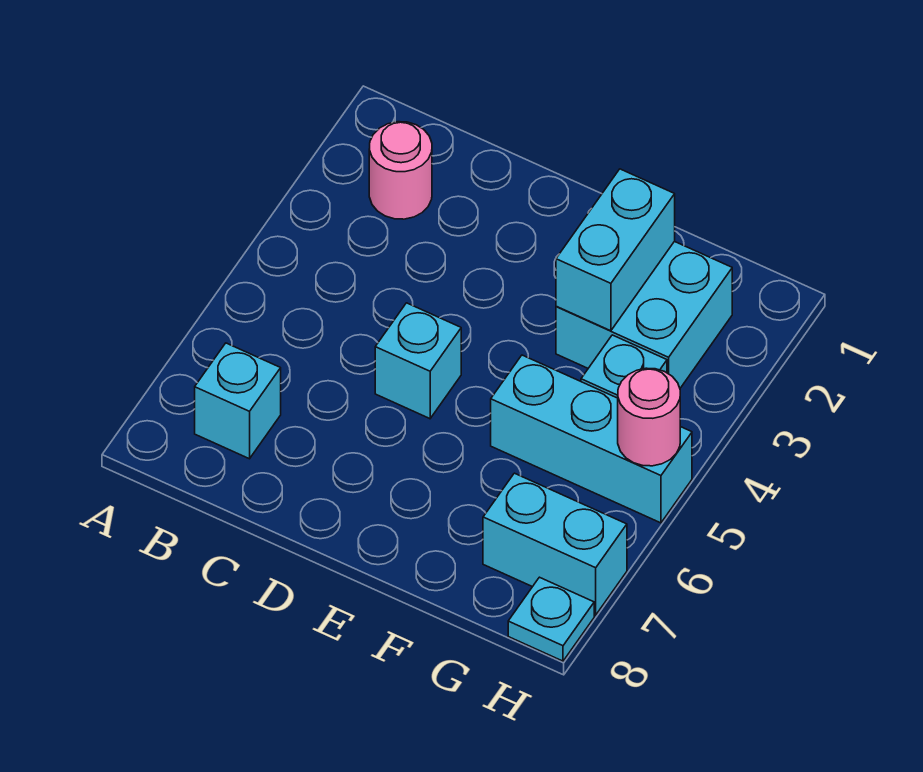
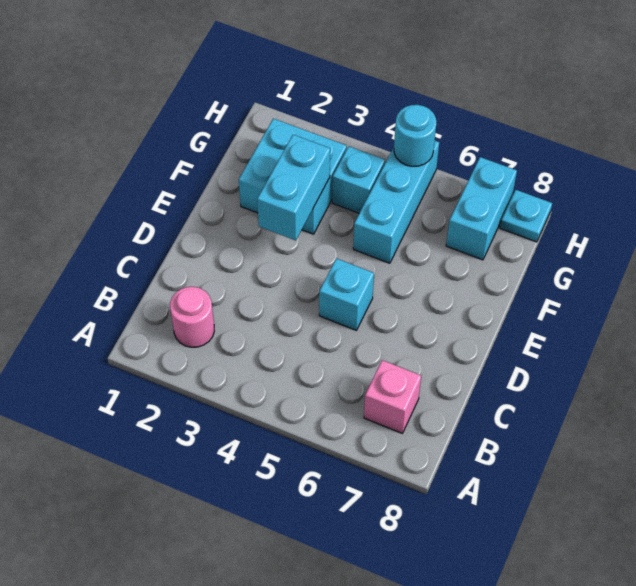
cyan brick B7 level 1 -> pink brick B7 level 1
cyan brick F2:F3 level 2 -> cyan brick E3:F3 level 2
pink round brick H5 level 2 -> cyan round brick H5 level 2

